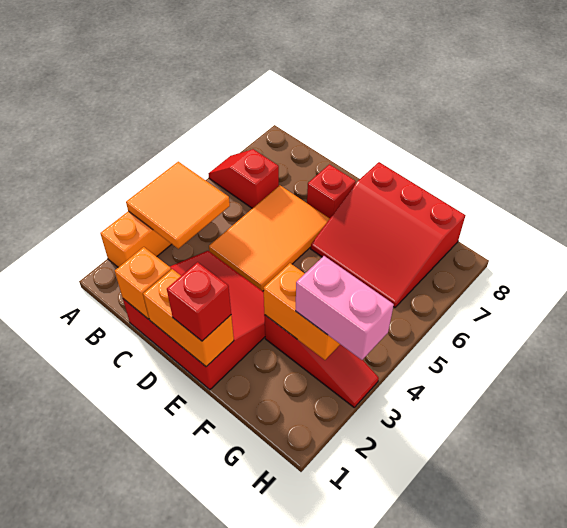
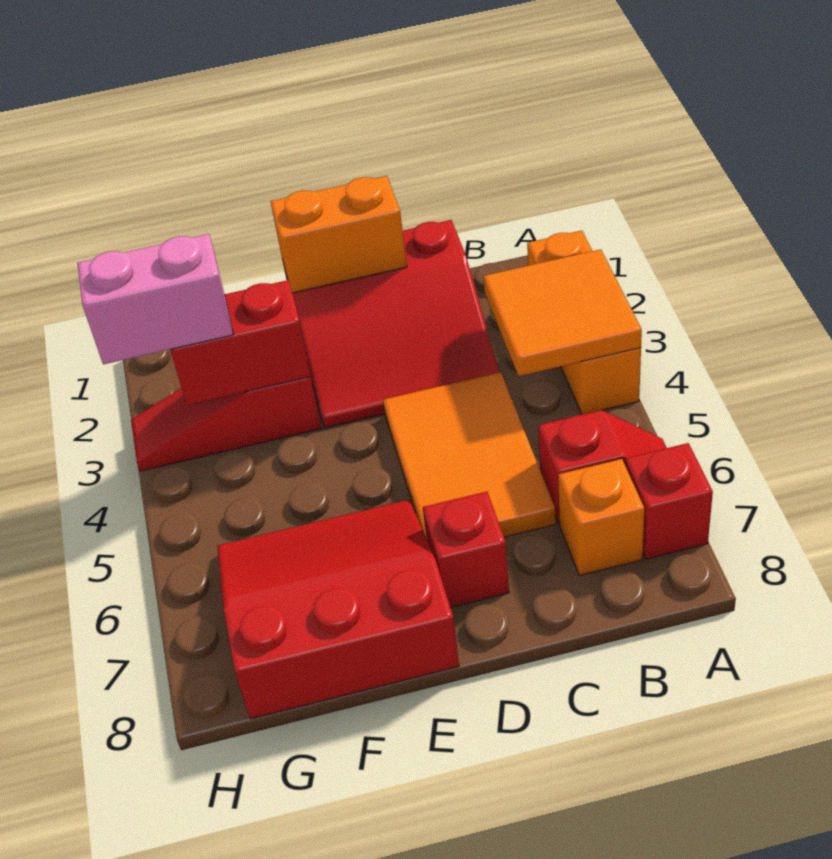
orange brick C1 level 2 -> orange brick B7 level 1
red brick E1 level 3 -> red brick A7 level 1
orange brick F3:G3 level 2 -> red brick F3:G3 level 2

